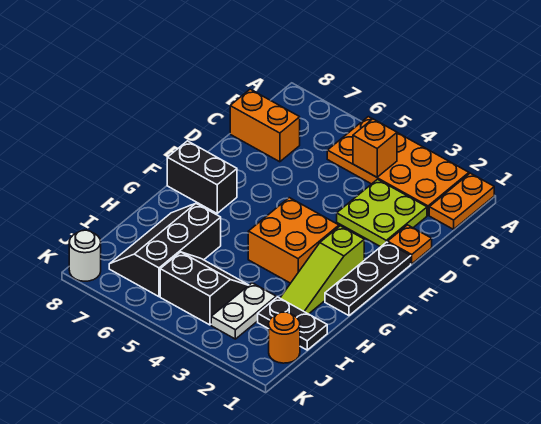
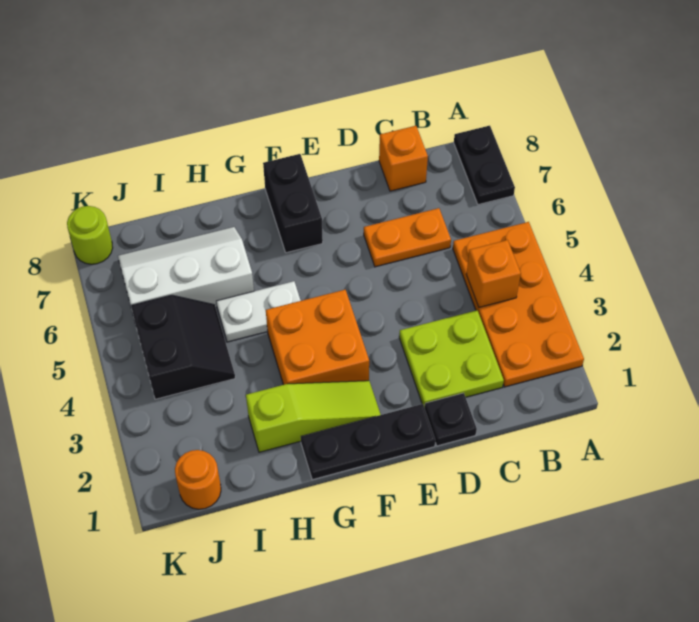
orange plate A1:B1 level 1 -> orange plate C6:D6 level 1
orange brick C7:C8 level 1 -> orange brick C8 level 1
orange plate D1 level 1 -> black plate D1 level 1
lime slope F2:H2 level 1 top F -> lime slope F2:H2 level 1 top H
black slope H6:J7 level 1 top 6 -> white slope H6:J7 level 1 top 6
black plate I1:I2 level 1 -> black plate A7:A8 level 1
white plate I3:J3 level 1 -> white plate G5:H5 level 1
white round brick K8 level 1 -> lime round brick K8 level 1

